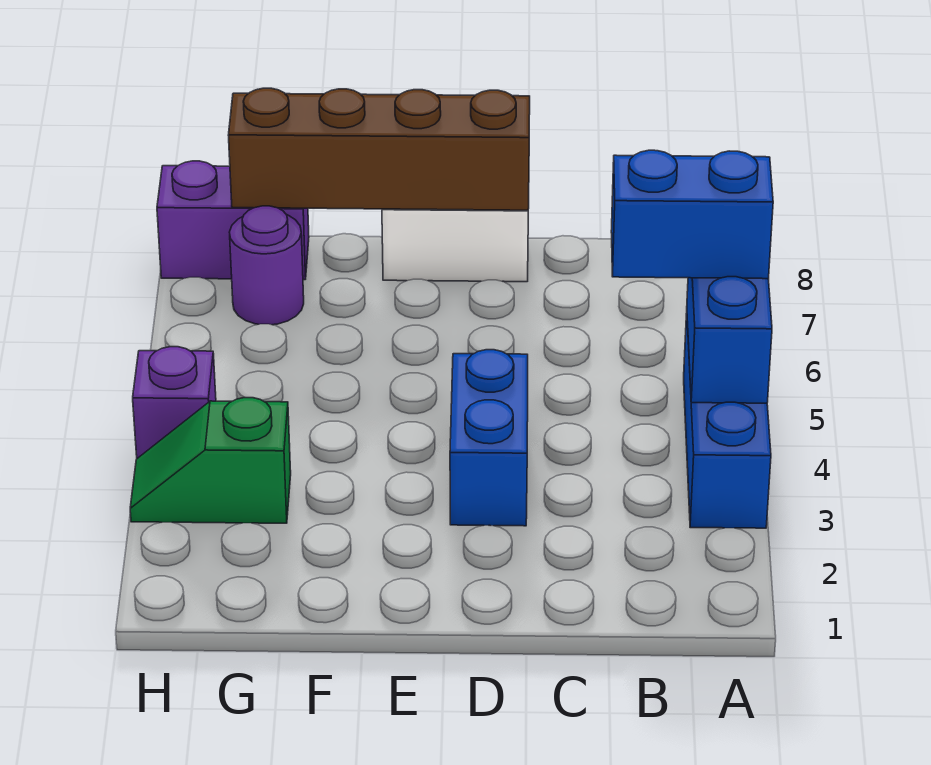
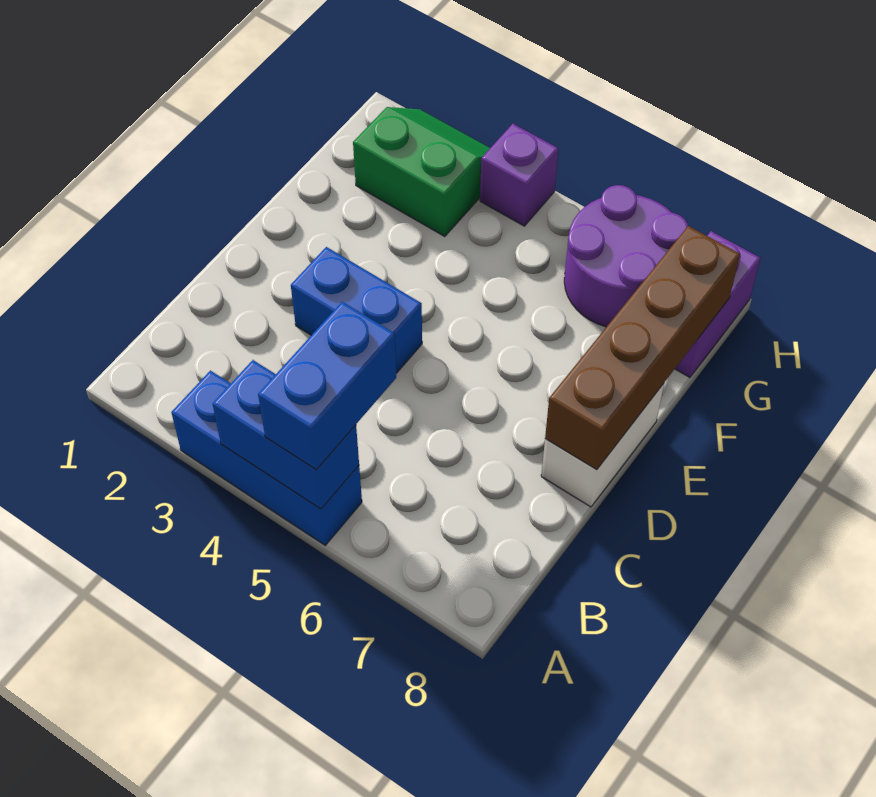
green slope G3:H3 level 1 top G -> green slope G2:H3 level 1 top G
purple round brick G7 level 1 -> purple round brick G6:H7 level 1

